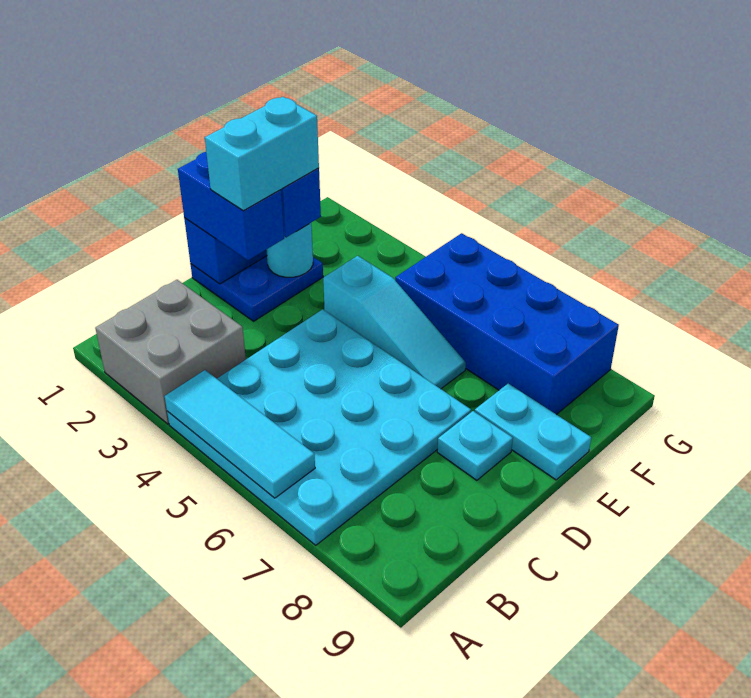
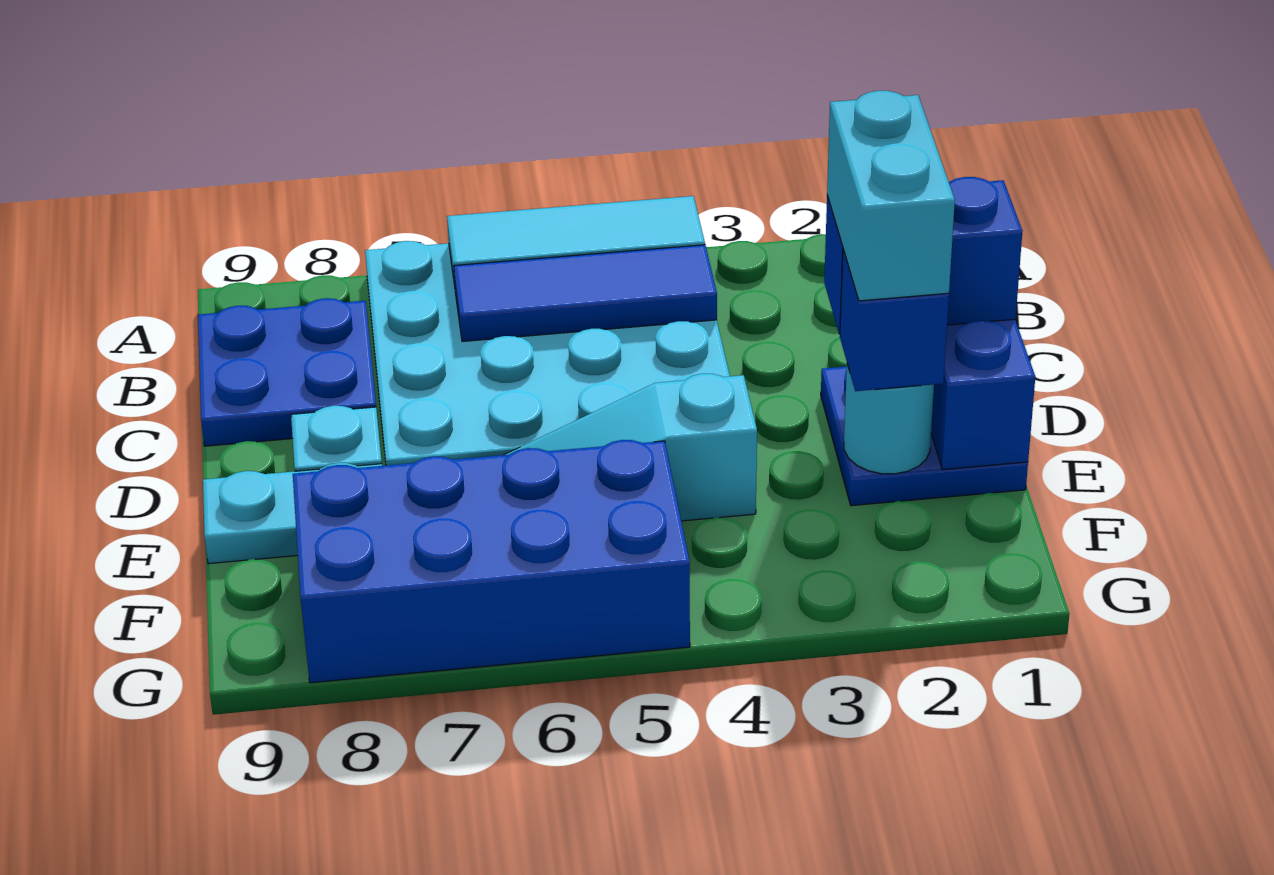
grey brick A2:B3 level 1 -> none
none -> blue tile B4:B6 level 2
none -> blue plate B8:C9 level 1

